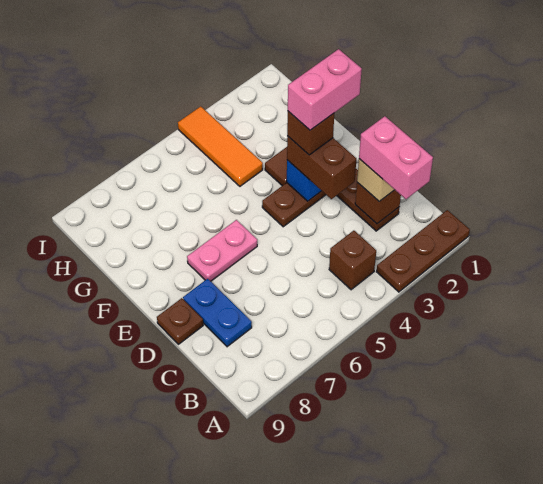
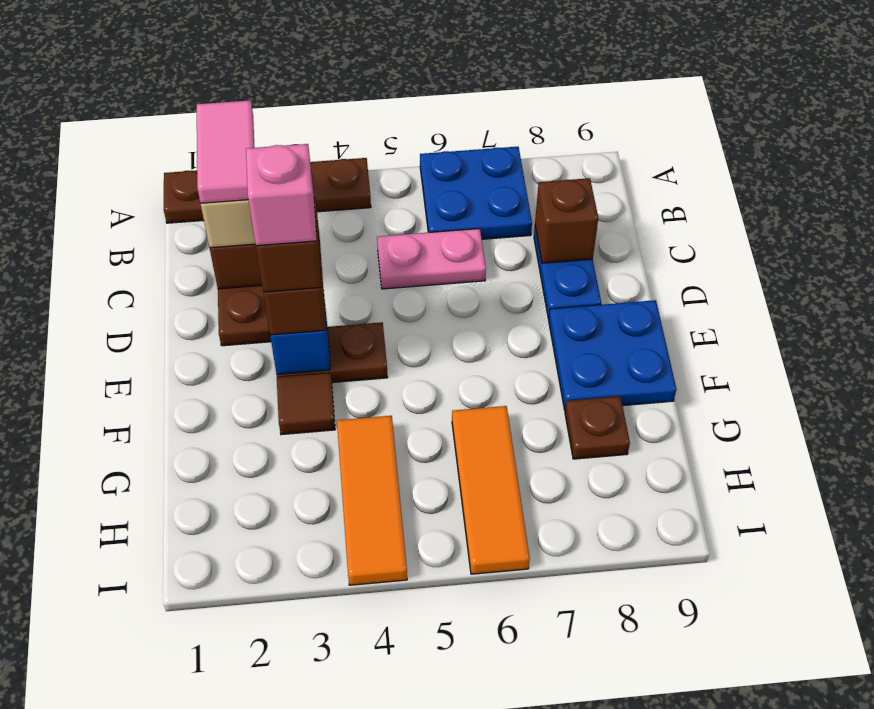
brown plate A1:A3 level 1 -> brown plate A1:A4 level 1
none -> blue plate A6:B7 level 1
pink brick B2:C2 level 4 -> pink tile B2:C2 level 4
brown brick B4 level 1 -> brown brick C8 level 2
brown plate D9 level 1 -> brown plate G8 level 1
pink brick E2:E3 level 5 -> pink brick E3 level 5
pink plate E6:E7 level 1 -> pink plate C5:C6 level 1
none -> blue plate E8:F9 level 1
none -> orange tile G6:I6 level 1

